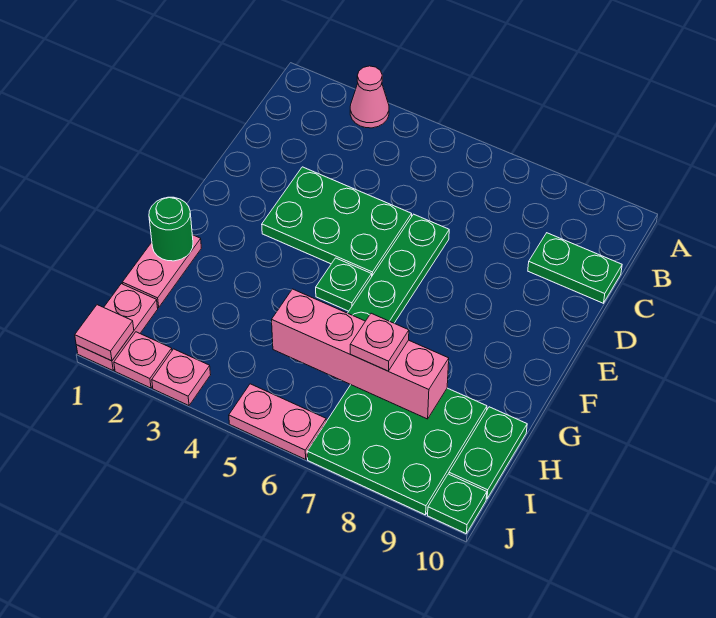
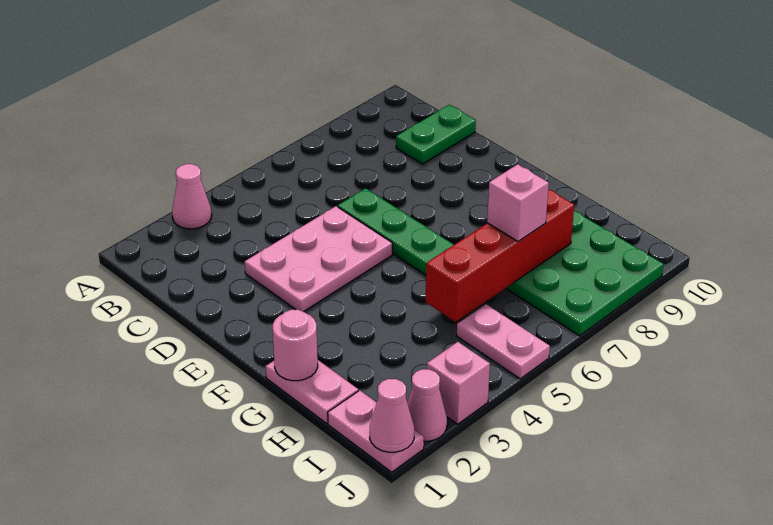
green plate D3:E5 level 1 -> pink plate D3:E5 level 1
green plate F5 level 1 -> none
green round brick G1 level 2 -> pink round brick G1 level 2
pink brick H5:H8 level 2 -> red brick H5:H8 level 2
pink plate H7 level 3 -> pink brick H7 level 3
green plate H10:I10 level 1 -> none
pink tile J1 level 2 -> pink cone J1 level 2
pink plate J2 level 1 -> pink cone J2 level 1
pink plate J3 level 1 -> pink brick J3 level 1
pink plate J5:J6 level 1 -> pink plate I5:J5 level 1
green plate J10 level 1 -> none

